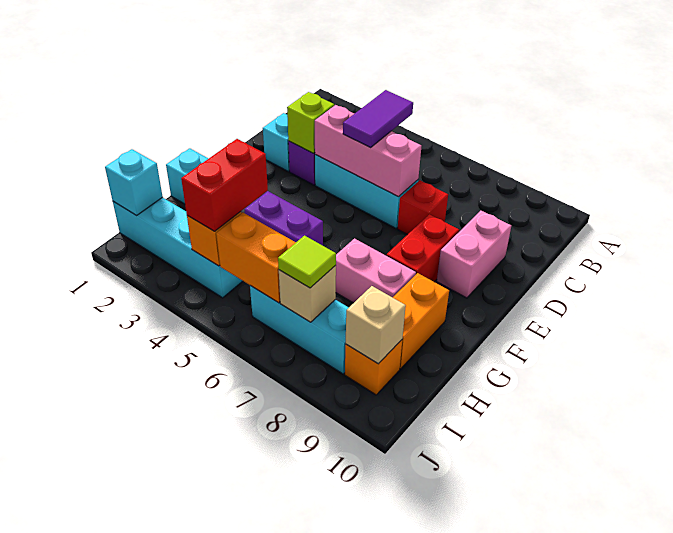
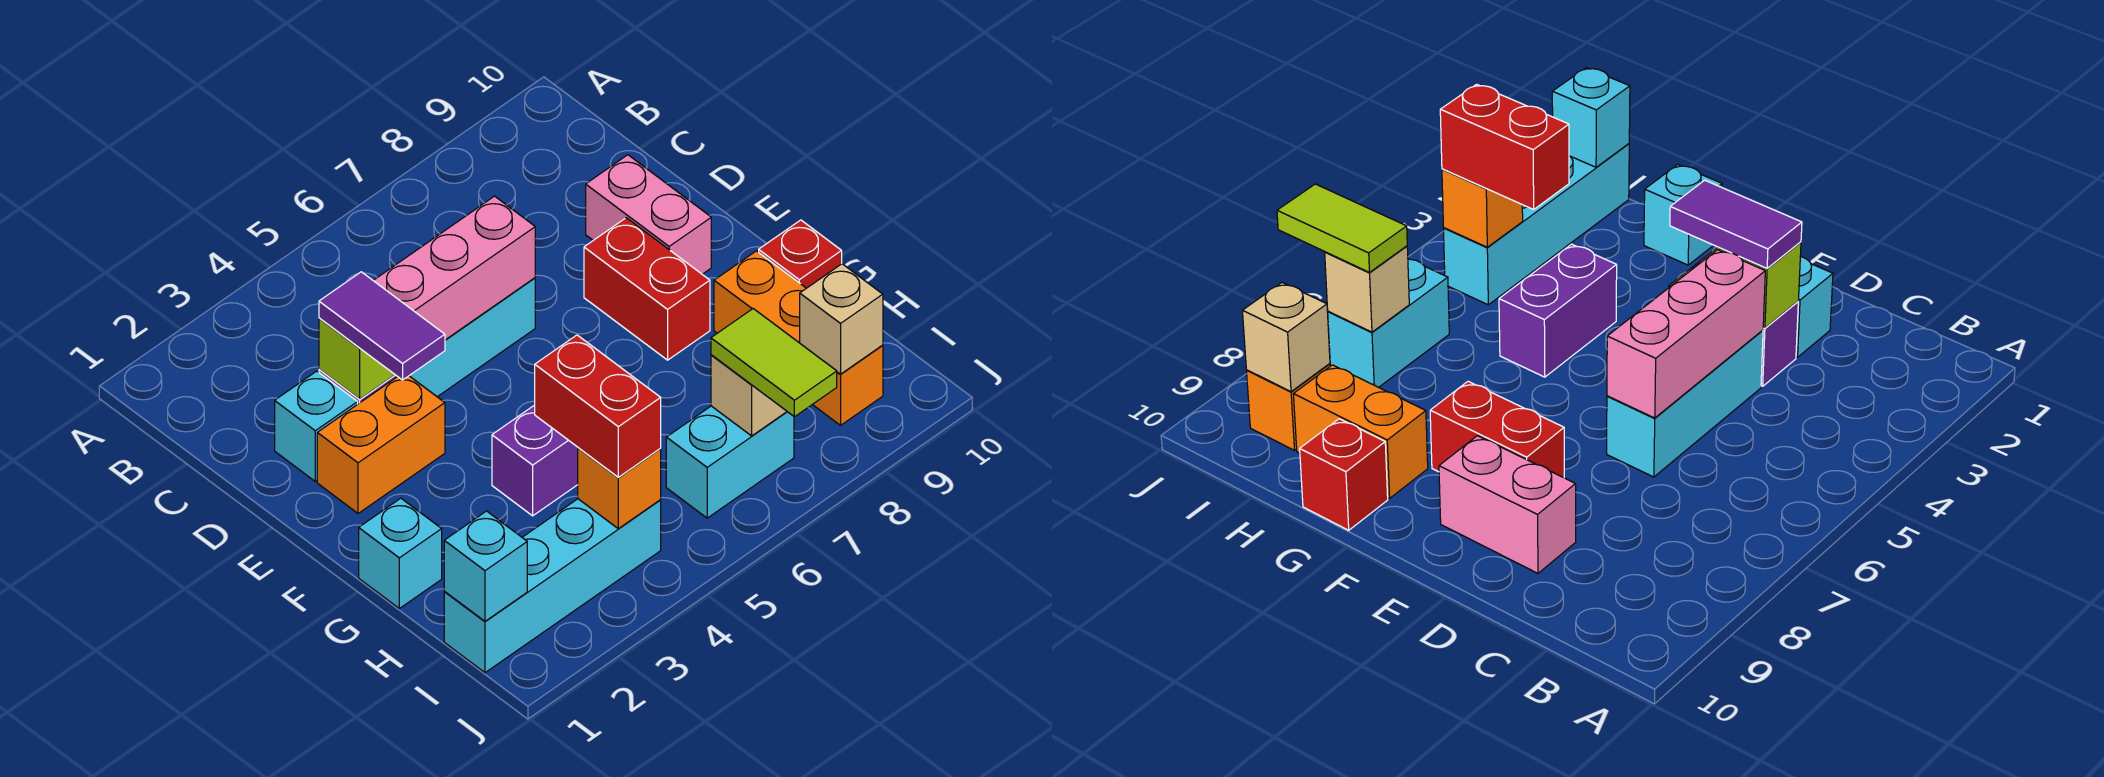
purple tile C5:D5 level 3 -> purple tile D3:E3 level 3
red brick D7 level 1 -> red brick G10 level 1
pink brick G7:G8 level 1 -> none
orange brick I5:I6 level 2 -> orange brick E2:E3 level 1
cyan brick I6:I8 level 1 -> cyan brick I6:I7 level 1
lime tile I7 level 3 -> lime tile I7:J7 level 3

